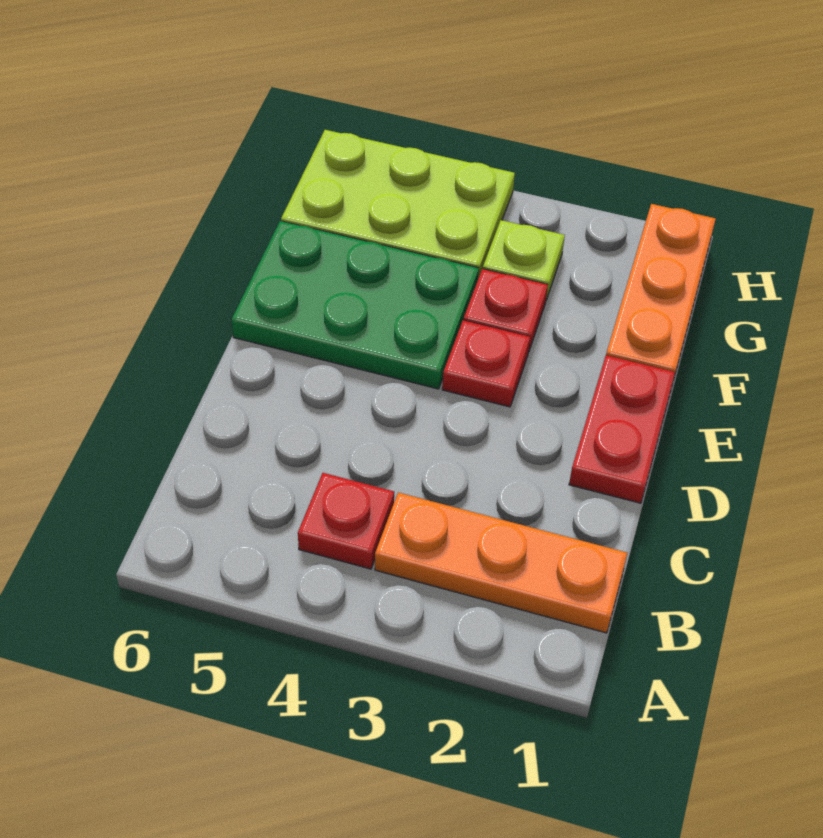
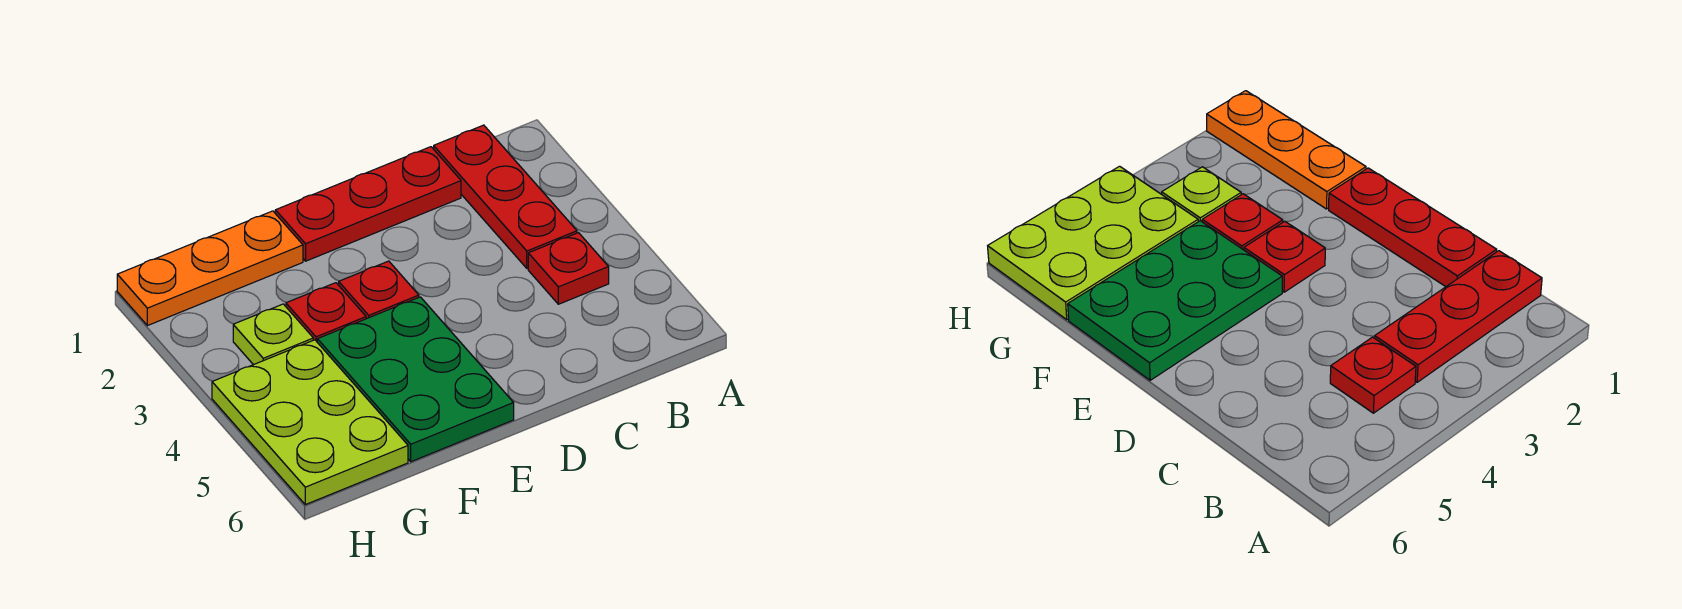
orange plate B1:B3 level 1 -> red plate B1:B3 level 1
red plate D1:E1 level 1 -> red plate C1:E1 level 1

